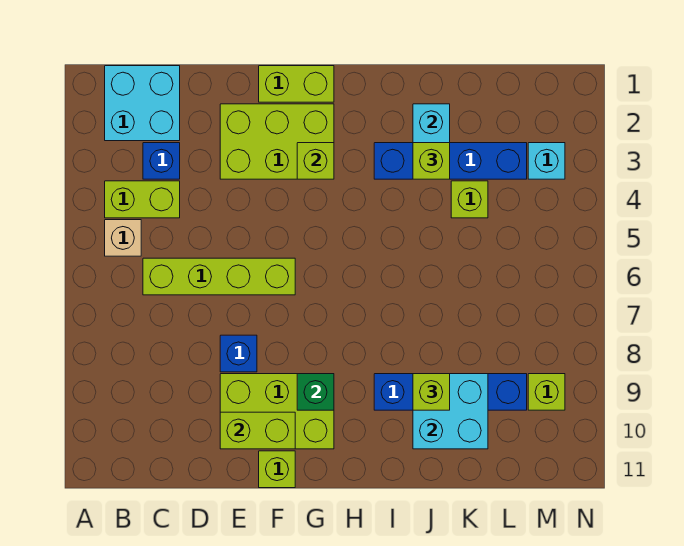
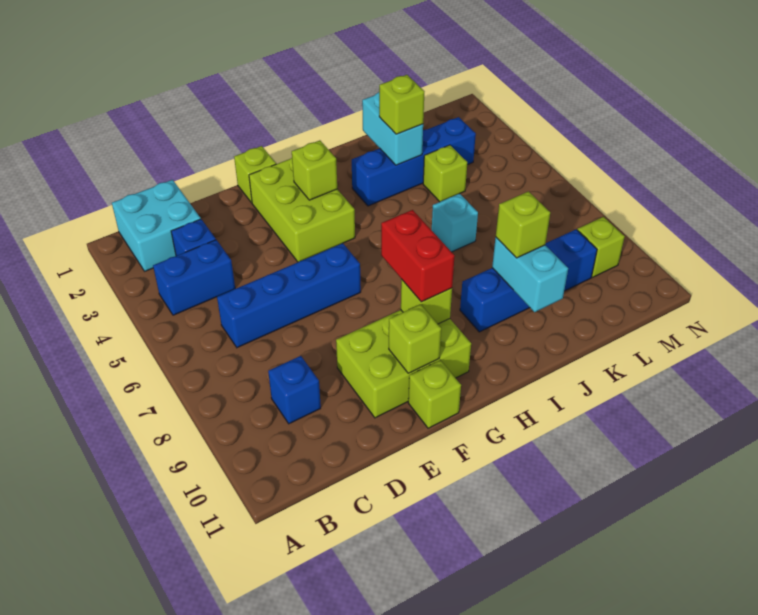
lime brick B4:C4 level 1 -> blue brick B4:C4 level 1
tan brick B5 level 1 -> none
lime brick C6:F6 level 1 -> blue brick C6:F6 level 1
lime brick E2:G3 level 1 -> lime brick F2:G4 level 1
blue brick E8 level 1 -> blue brick C9 level 1
lime brick E10:F10 level 2 -> lime brick F10 level 2
lime brick F1:G1 level 1 -> lime brick F1 level 1
none -> red brick G8:G9 level 3
green brick G9 level 2 -> lime brick G9 level 2
cyan brick J9:K10 level 2 -> cyan brick J9:J10 level 2
cyan brick M3 level 1 -> cyan brick J6 level 1

